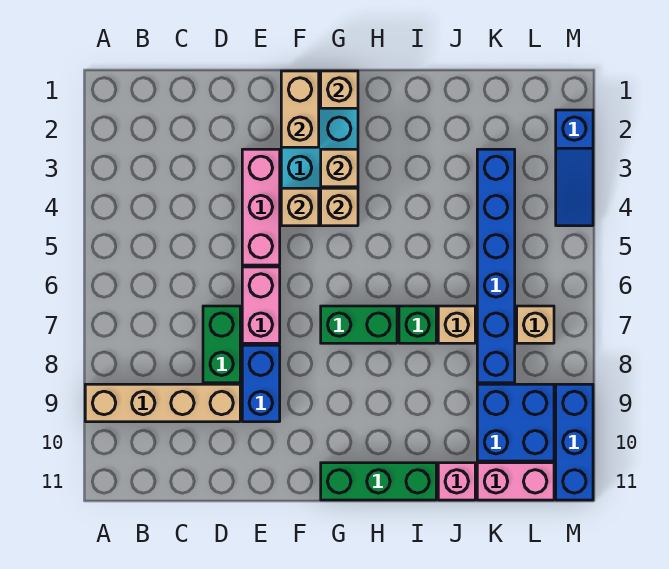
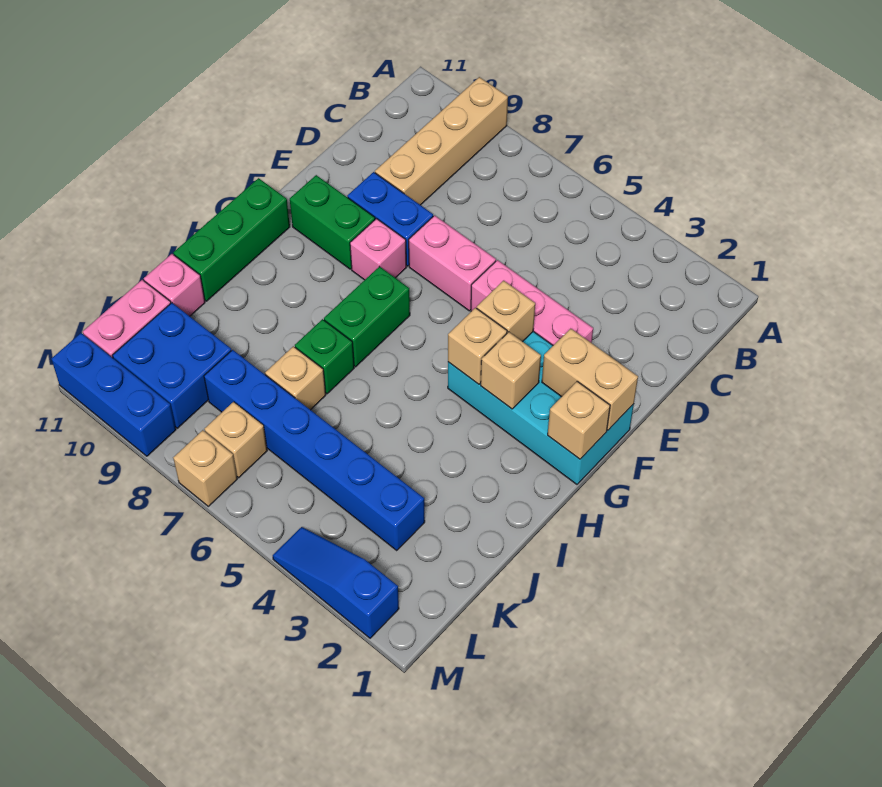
green brick D7:D8 level 1 -> green brick F9:F10 level 1
none -> pink brick F8 level 1
none -> tan brick M7 level 1

